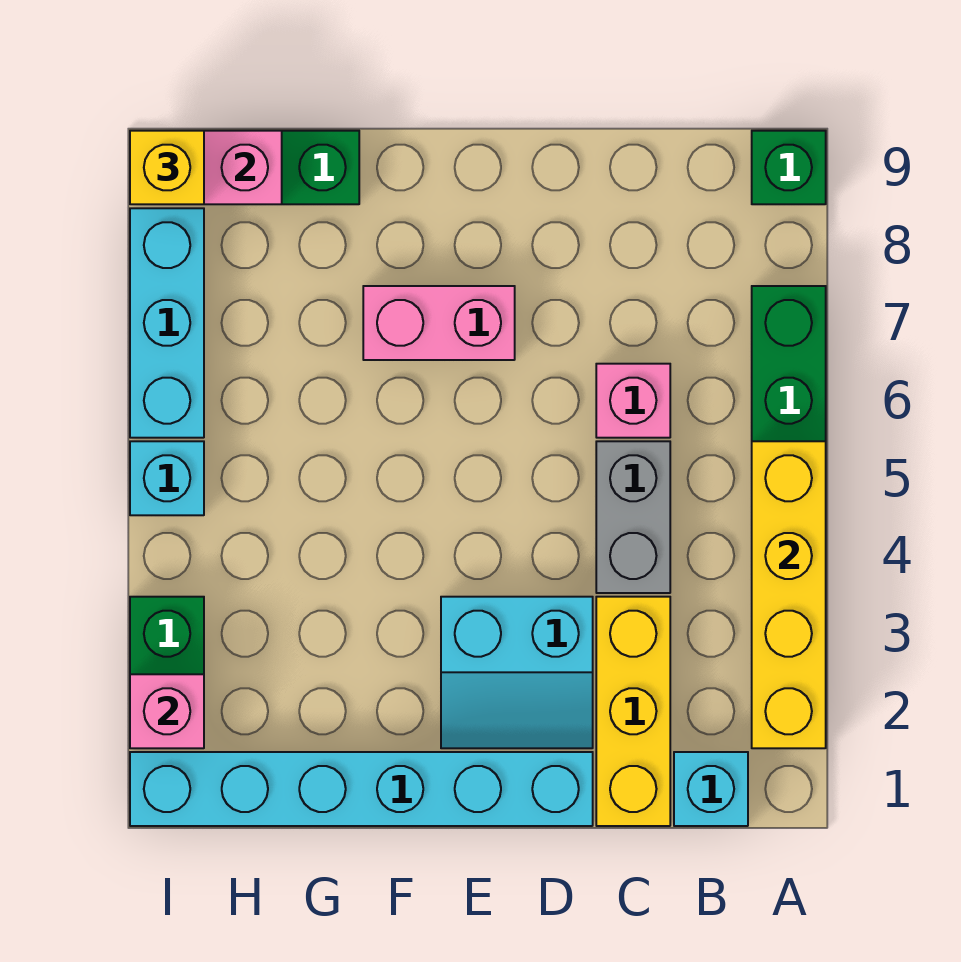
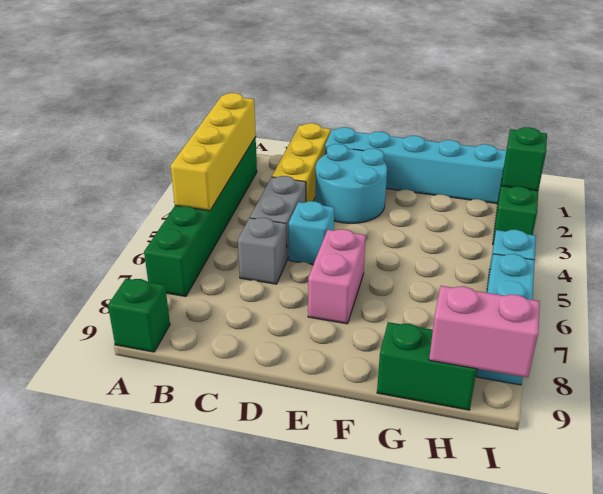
cyan brick B1 level 1 -> cyan brick D5 level 1
pink brick C6 level 1 -> grey brick C6 level 1
cyan slope D2:E3 level 1 top 3 -> cyan round brick D2:E3 level 1
pink brick E7:F7 level 1 -> pink brick E6:E7 level 1
pink brick I2 level 2 -> green brick I2 level 2
yellow brick I9 level 3 -> none

